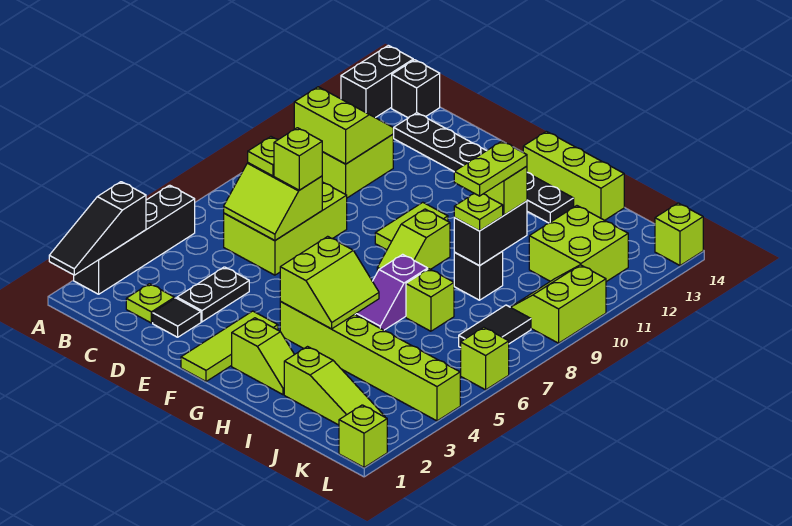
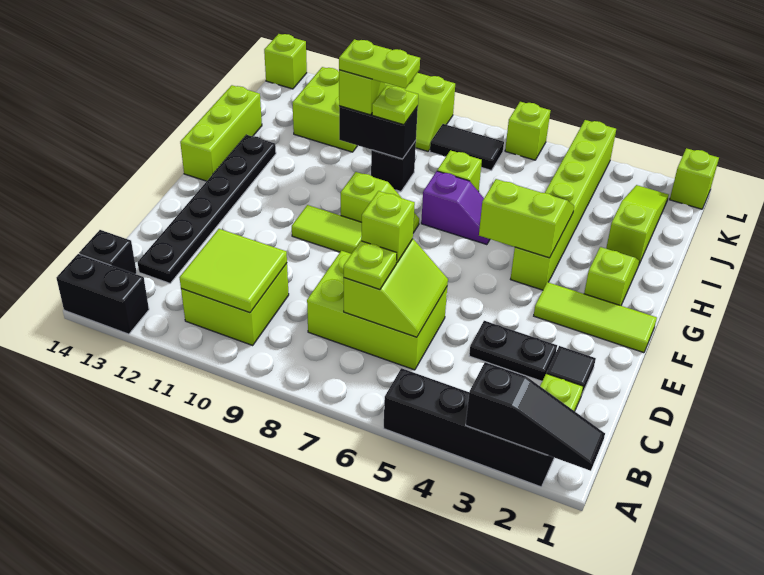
lime slope B10:C11 level 2 top 10 -> lime tile B10:C11 level 2

